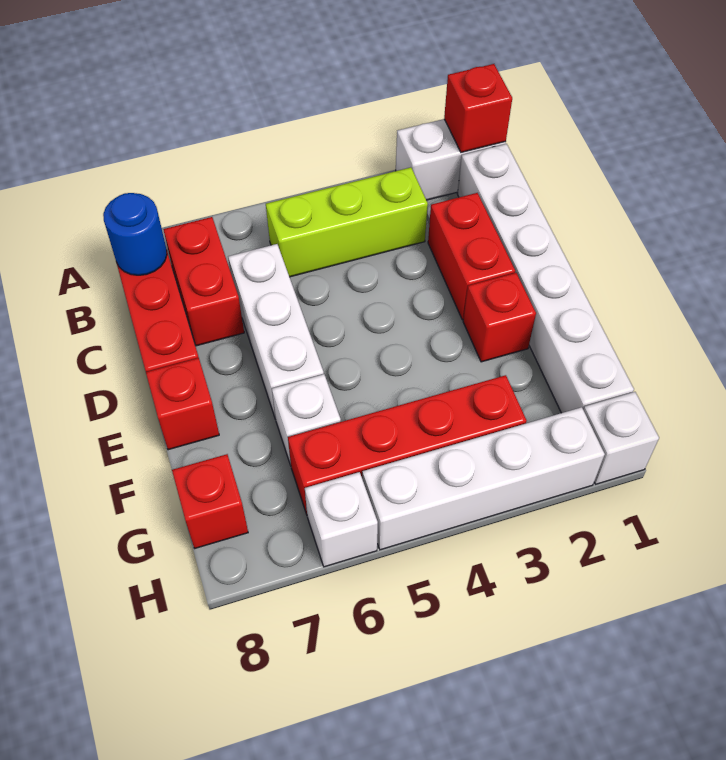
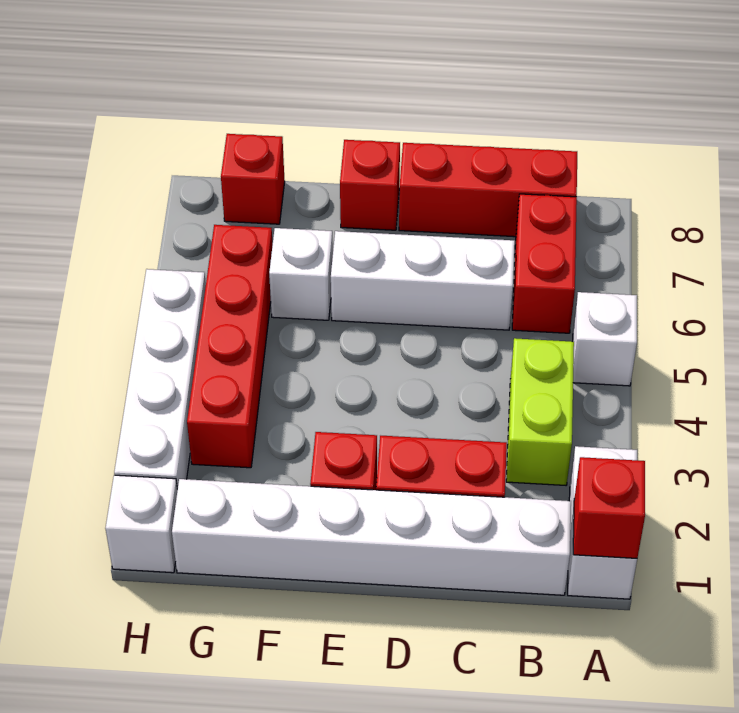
lime brick B3:B5 level 1 -> lime brick B3:B4 level 1
red brick B7:C7 level 1 -> red brick B6:B7 level 1
blue round brick B8 level 2 -> none
white brick H6 level 1 -> white brick A5 level 1

